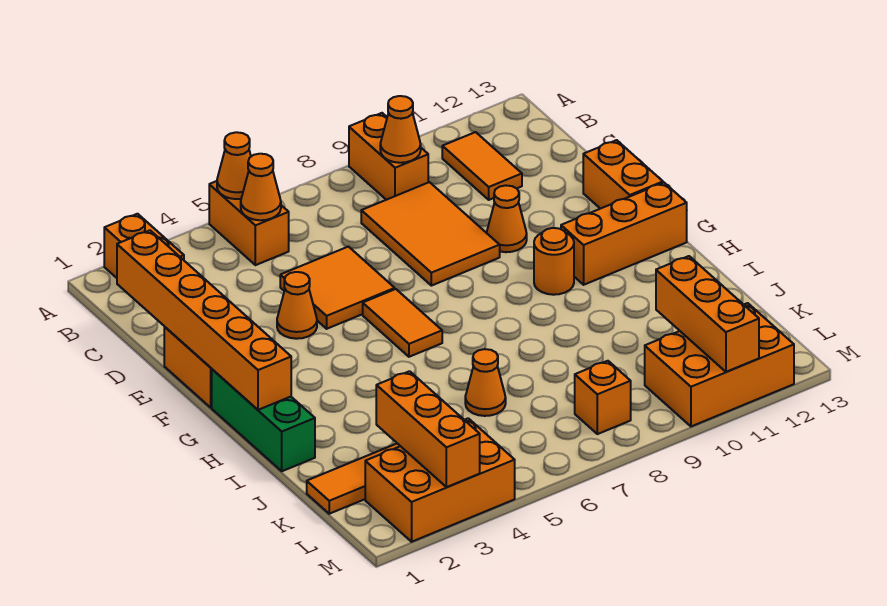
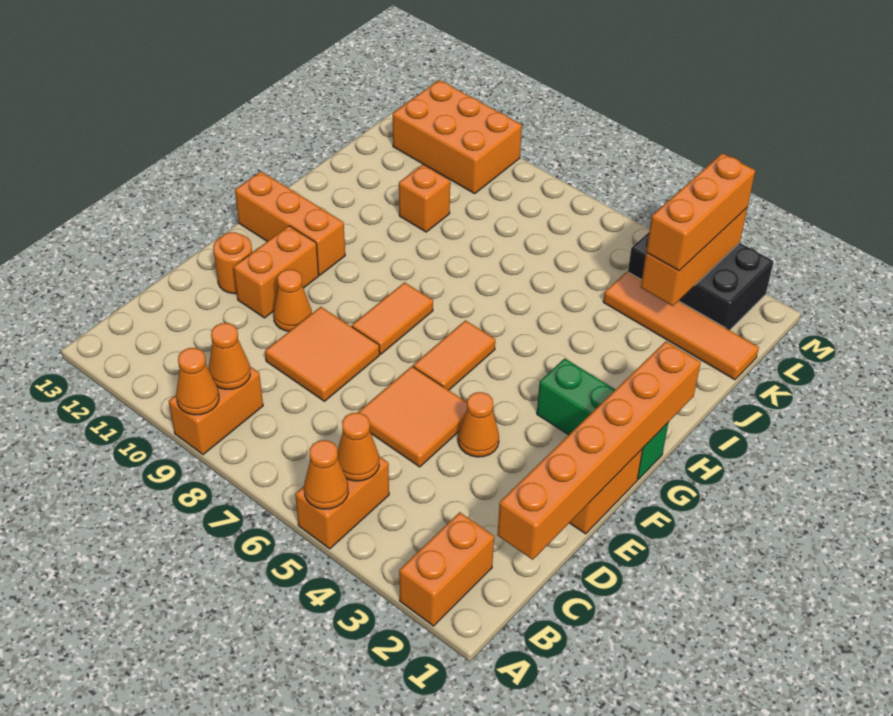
orange tile B11:C11 level 1 -> orange tile F8:G8 level 1
orange tile C8:E9 level 1 -> orange tile D8:E9 level 1
orange brick E13:F13 level 1 -> orange brick E11:F11 level 1
green brick G1:I1 level 1 -> green brick G1:G3 level 1
orange round brick G10 level 1 -> orange round brick E12 level 1
orange cone J6 level 1 -> orange cone A9 level 2
orange brick K11:M11 level 2 -> orange brick K3:M3 level 3
orange brick L2:M4 level 1 -> black brick L2:M4 level 1
orange brick L8 level 1 -> orange brick J10 level 1

